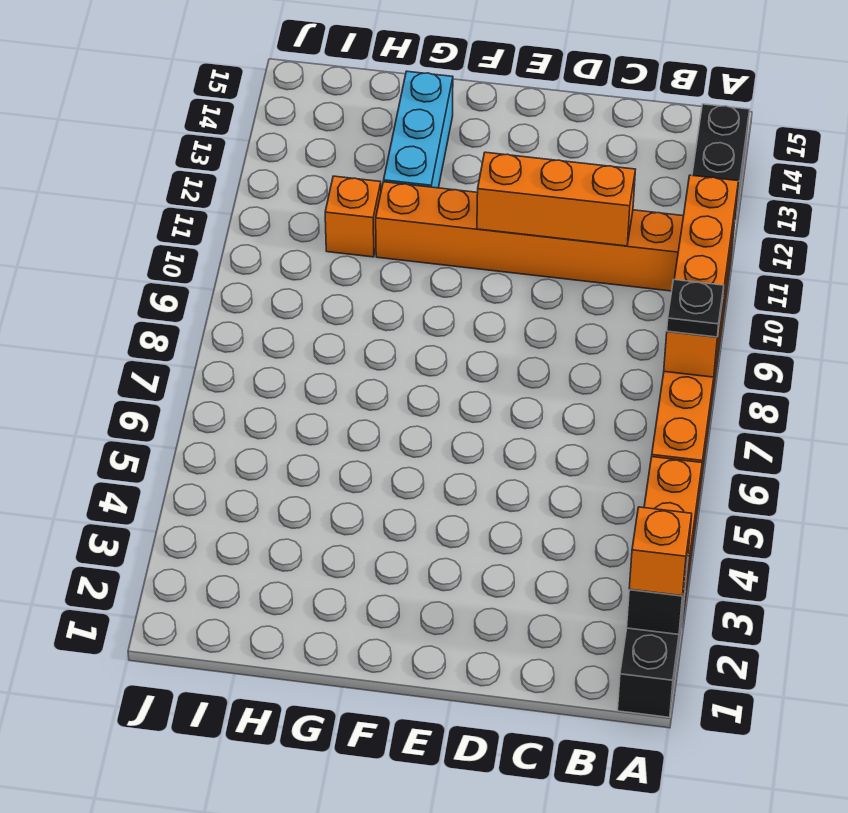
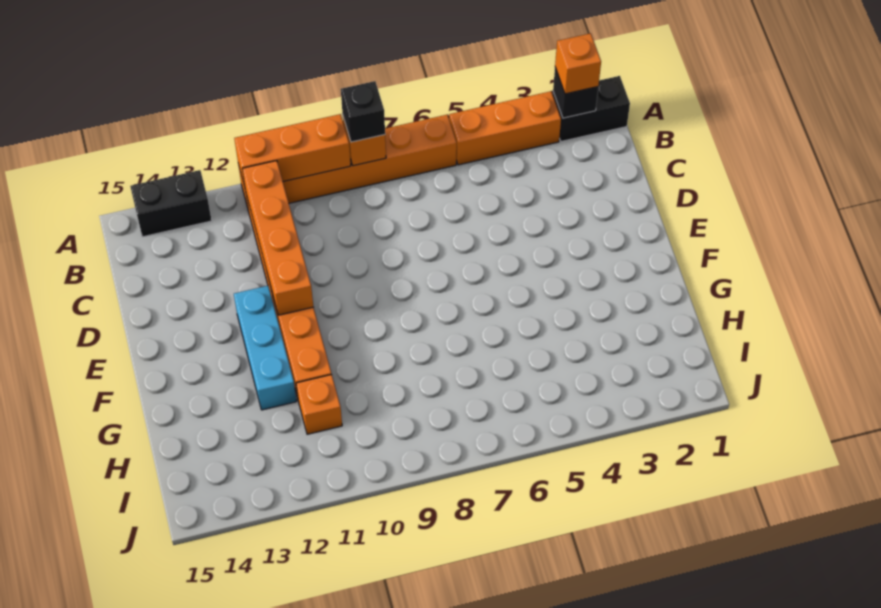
black plate A8 level 3 -> black brick A8 level 3
orange brick C11:E11 level 2 -> orange brick B11:E11 level 2
cyan brick G12:G14 level 1 -> cyan brick E12:G12 level 1

